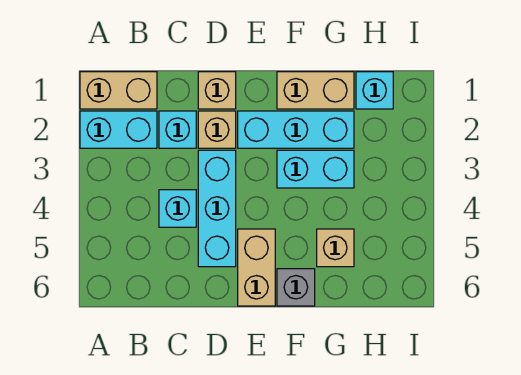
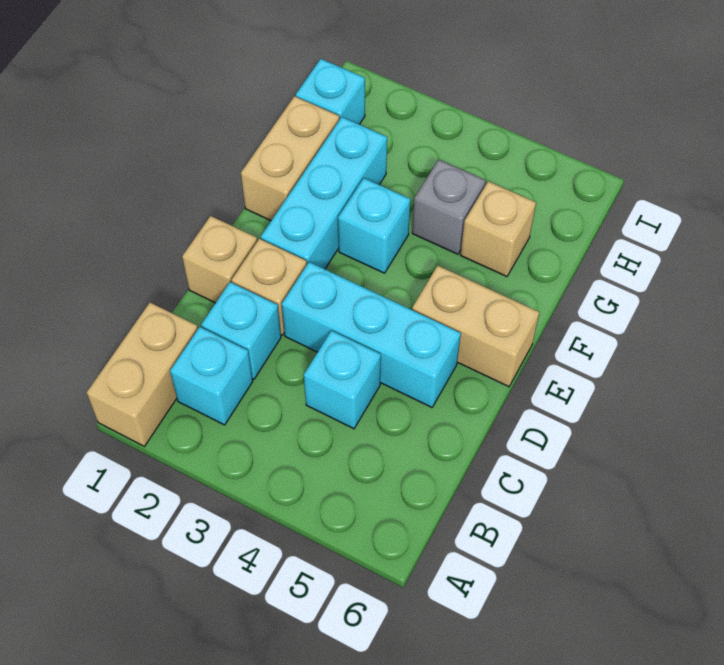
cyan brick A2:B2 level 1 -> cyan brick B2 level 1
cyan brick F3:G3 level 1 -> cyan brick F3 level 1
grey brick F6 level 1 -> grey brick G4 level 1

